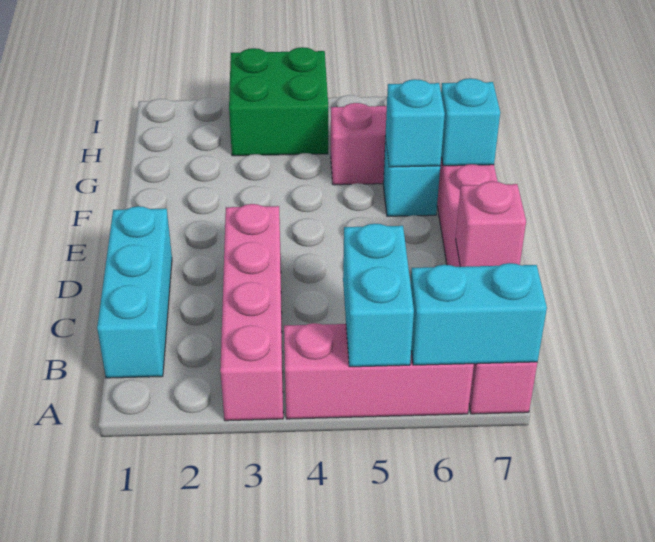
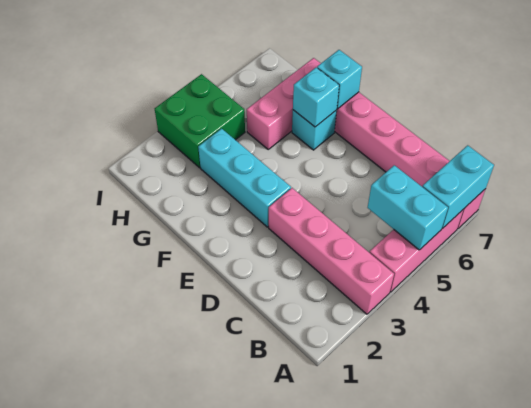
cyan brick B1:D1 level 1 -> cyan brick E3:G3 level 1
pink brick C7 level 2 -> none

